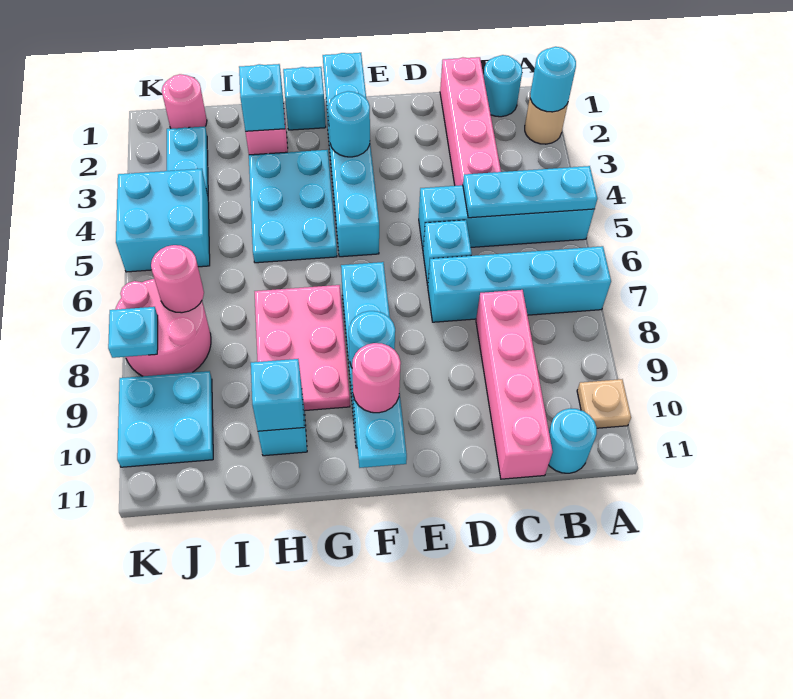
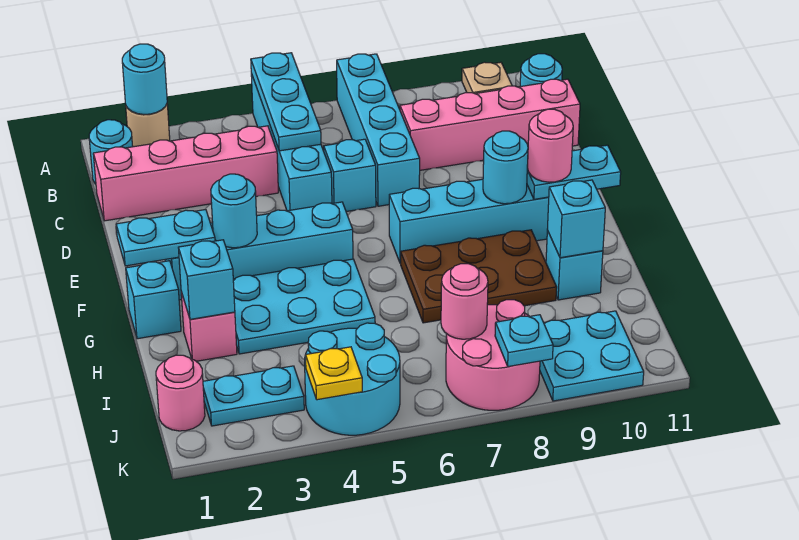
pink plate G7:H9 level 1 -> brown plate G7:H9 level 1
cyan brick J4:K5 level 1 -> cyan round brick J4:K5 level 1
none -> yellow plate K4 level 2

